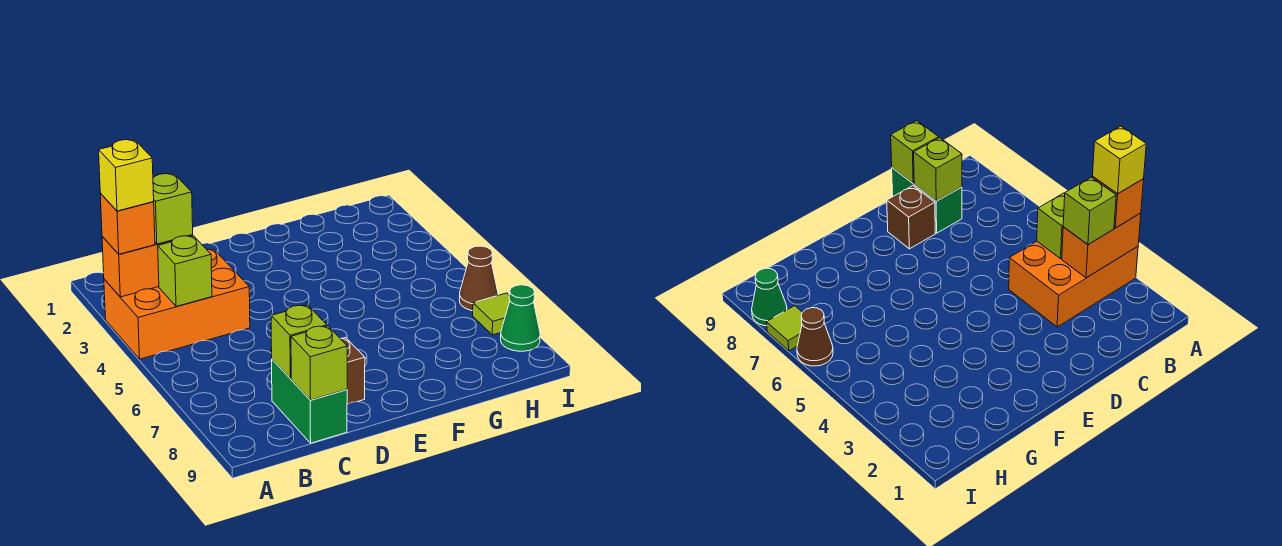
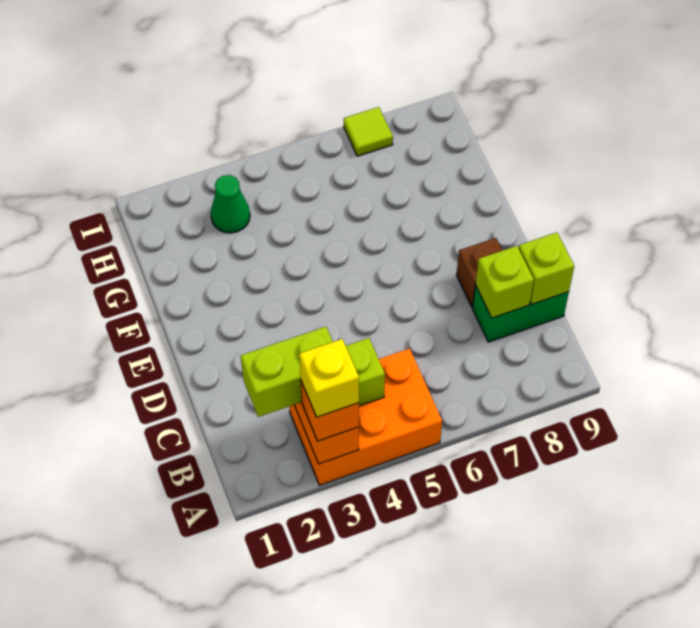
orange brick A3:C4 level 1 -> orange brick A3:B5 level 1
lime brick B3 level 3 -> lime brick B2:B3 level 3
brown cone I6 level 1 -> none
green cone I8 level 1 -> green cone H3 level 1

